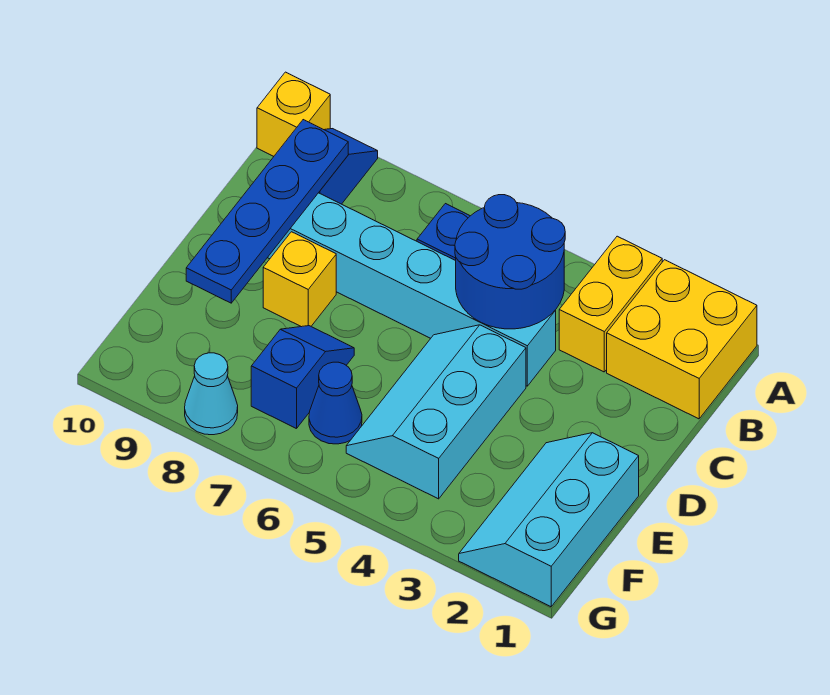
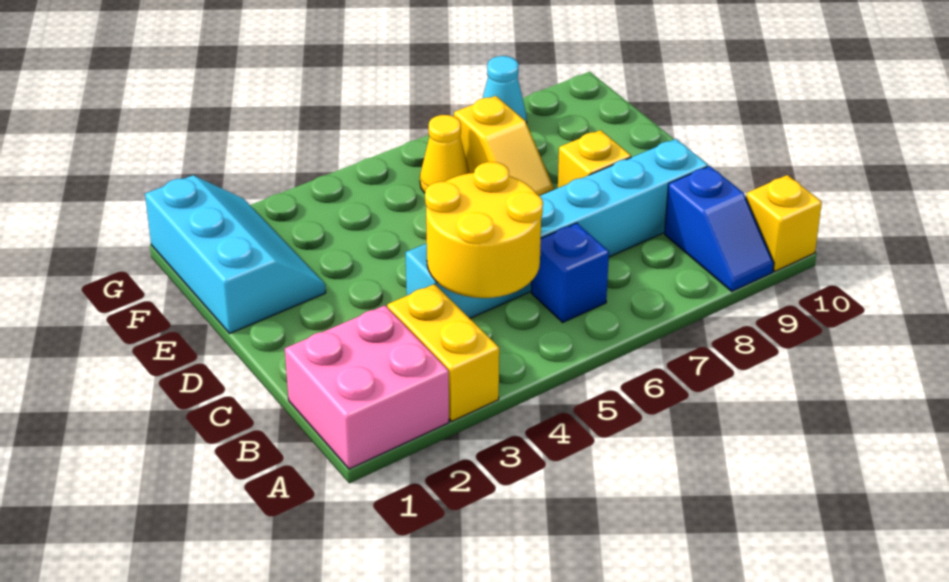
yellow brick A1:B2 level 1 -> pink brick A1:B2 level 1
blue round brick B4:C5 level 2 -> yellow round brick B4:C5 level 2
blue plate B9:E9 level 2 -> none
cyan slope D4:F5 level 1 top 4 -> none
blue slope E7:F7 level 1 top F -> yellow slope E7:F7 level 1 top F
blue cone F6 level 1 -> yellow cone F6 level 1

